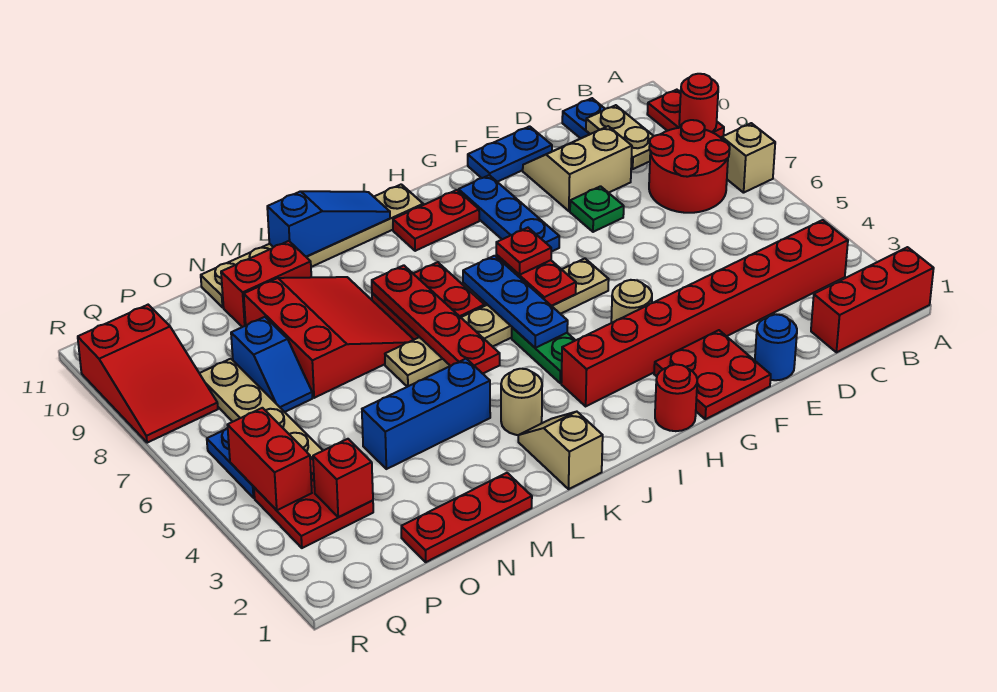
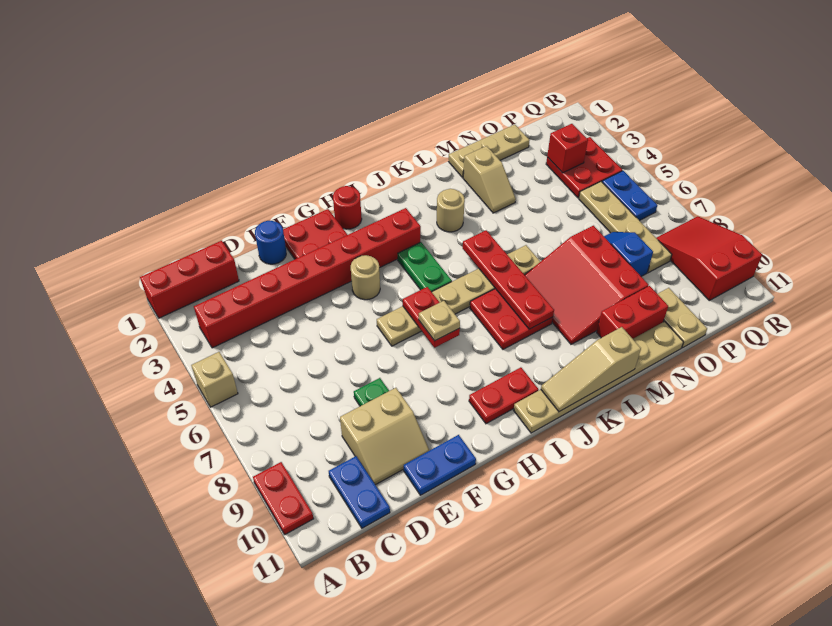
tan brick A7 level 1 -> tan brick A5 level 1
red round brick A9 level 2 -> none
red round brick B7:C8 level 1 -> none
tan plate C9:C10 level 2 -> tan plate O10:O11 level 1
blue plate G8:G10 level 1 -> none
red plate H7 level 3 -> tan plate H7 level 3
blue plate I5:I7 level 2 -> none
blue slope J11:L11 level 2 top L -> tan slope J11:L11 level 2 top L
tan slope K1:K2 level 1 top 1 -> tan slope M2:M3 level 1 top 2
blue brick L4:N4 level 1 -> none
red plate M1:O1 level 1 -> tan plate M1:O1 level 1
red brick Q4:Q5 level 2 -> none

